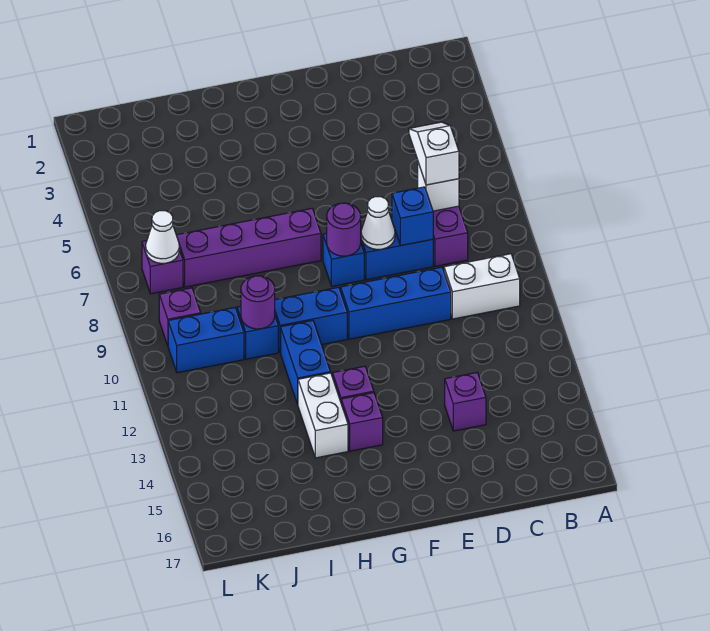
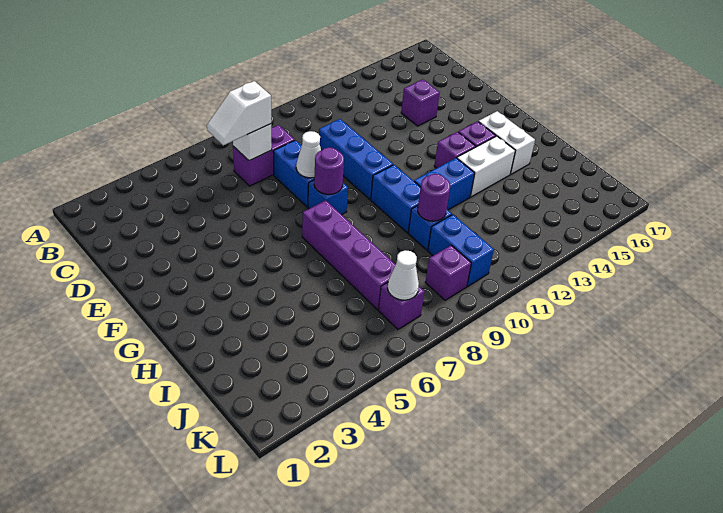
white brick B10:C10 level 1 -> white brick G15:H15 level 1
blue brick D8 level 2 -> none

